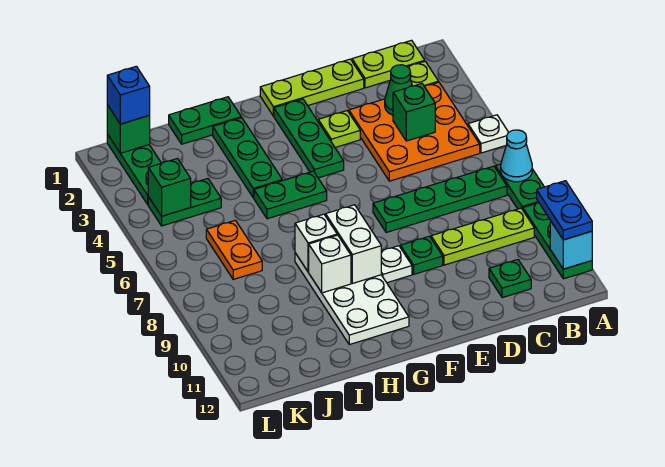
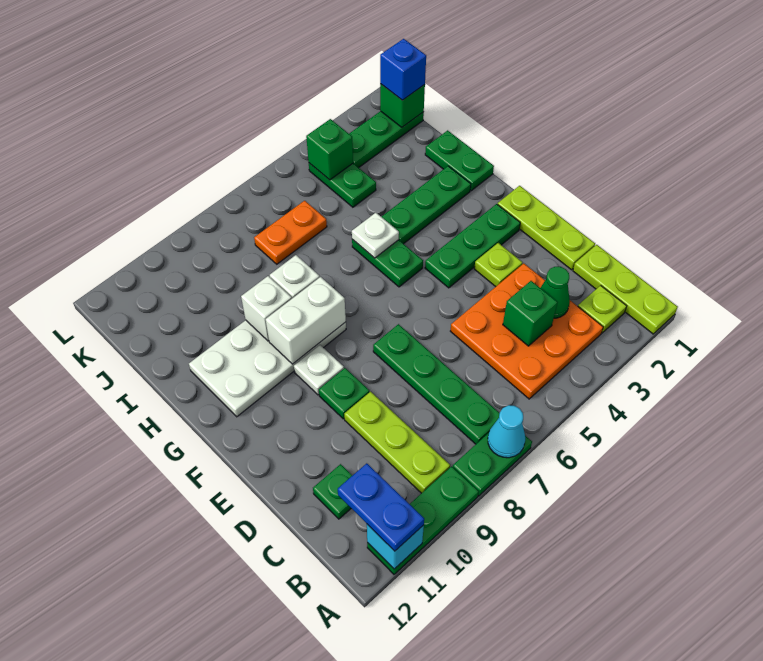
white plate A5 level 1 -> white plate H5 level 2
blue plate A10:A11 level 3 -> blue plate A11:B11 level 3
lime plate B1:C1 level 1 -> lime plate A1:C1 level 1

